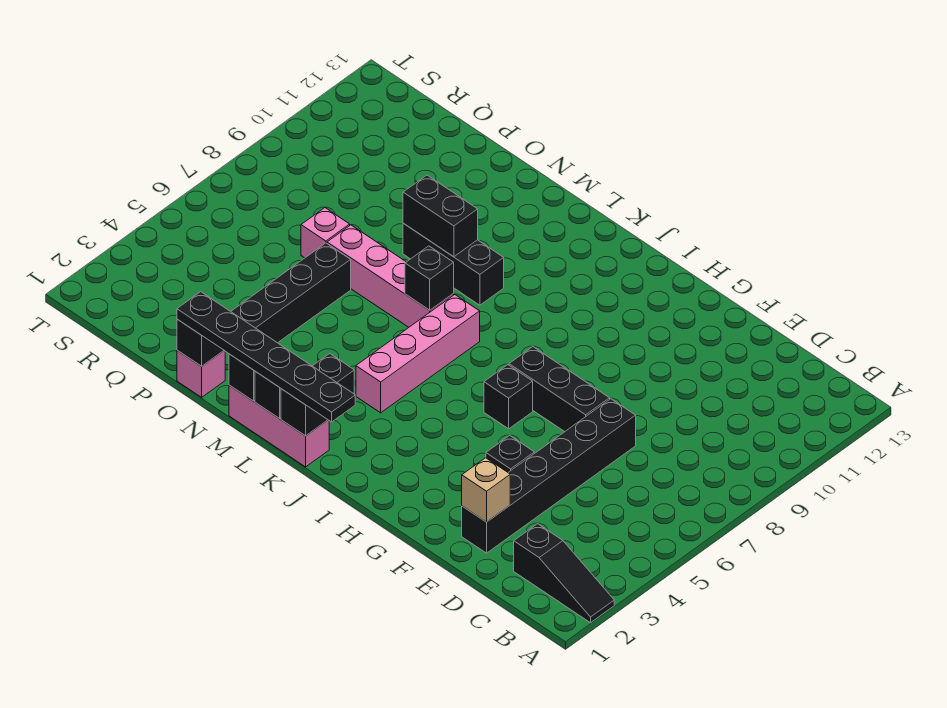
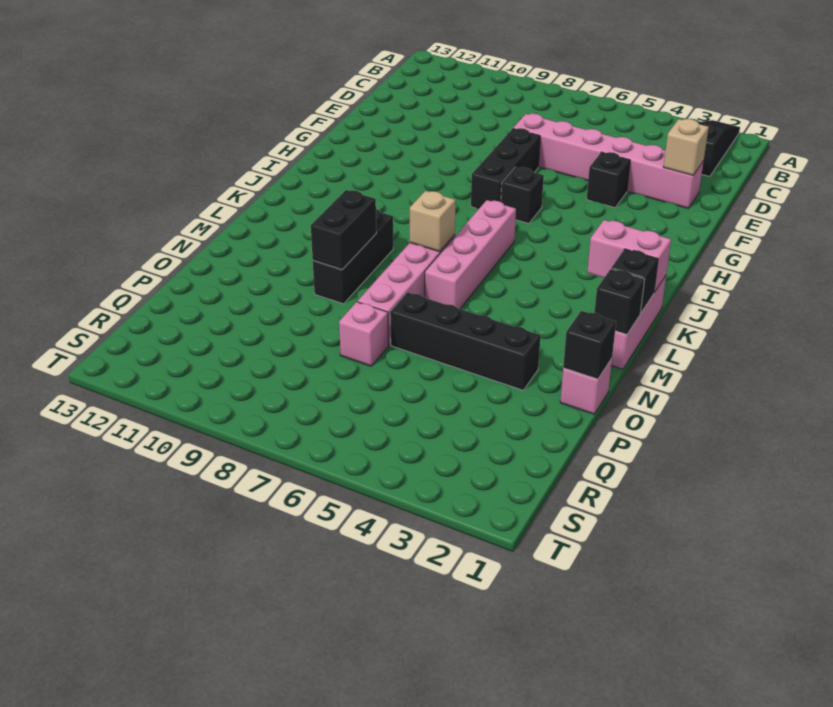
black brick E2:E7 level 1 -> pink brick E2:E7 level 1
black plate J1:O1 level 3 -> none
black brick K1:K2 level 2 -> pink brick K1:K2 level 2
pink brick K4:K7 level 1 -> pink brick J6:M6 level 1
black brick L7 level 2 -> tan brick L7 level 2

